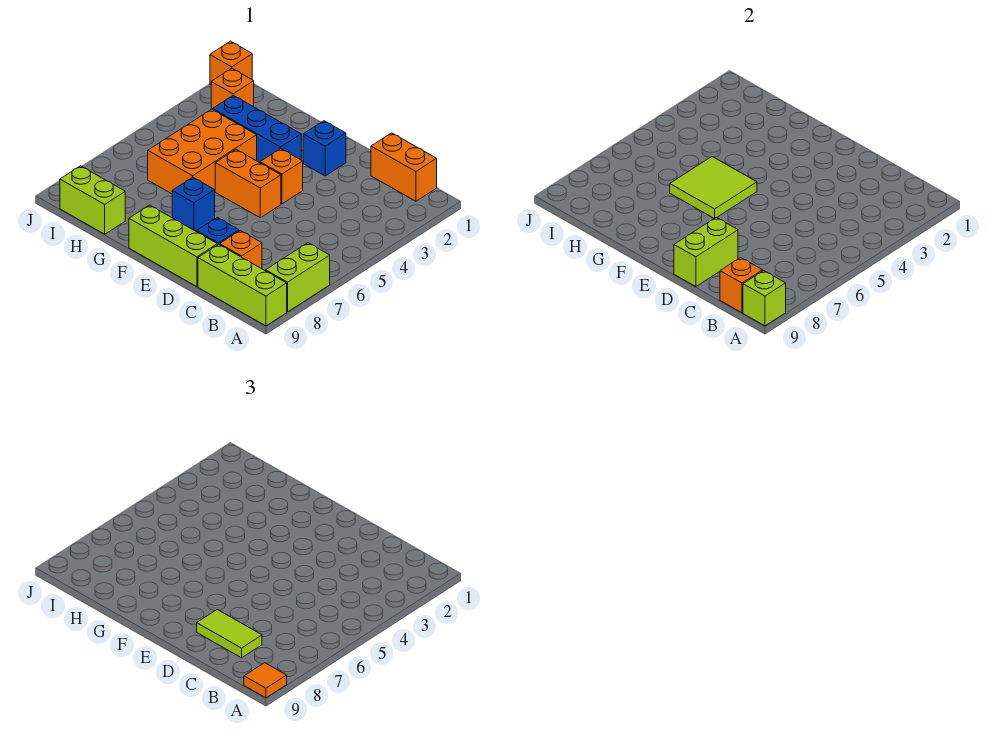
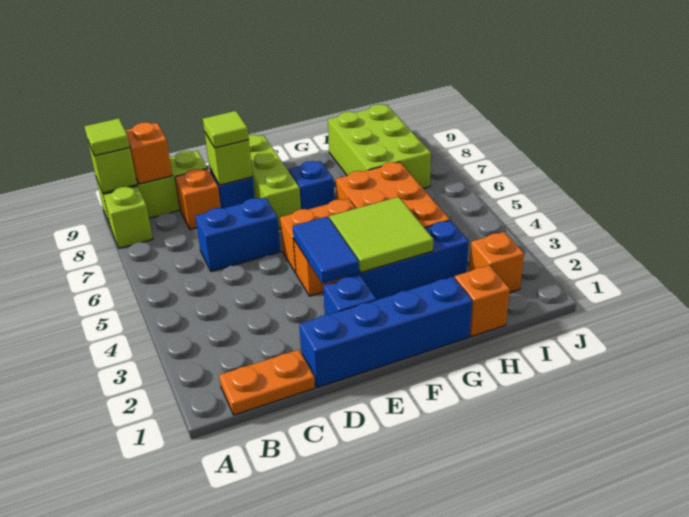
lime brick A7:A8 level 1 -> lime brick A8 level 1
orange tile A9 level 3 -> lime tile A9 level 3
orange brick B1:C1 level 1 -> orange plate B1:C1 level 1
none -> blue brick C6:D6 level 1
lime tile C8:D8 level 3 -> lime tile D8 level 3
none -> blue brick D1:G1 level 1
lime brick D8:D9 level 2 -> lime brick D8 level 2
lime brick D9:F9 level 1 -> lime brick E7:E9 level 1
none -> blue tile E3:E4 level 2
lime tile F5:G6 level 2 -> lime tile F3:G4 level 2
lime brick H9:I9 level 1 -> lime brick H7:I9 level 1
orange brick J1 level 1 -> orange brick H1 level 1

